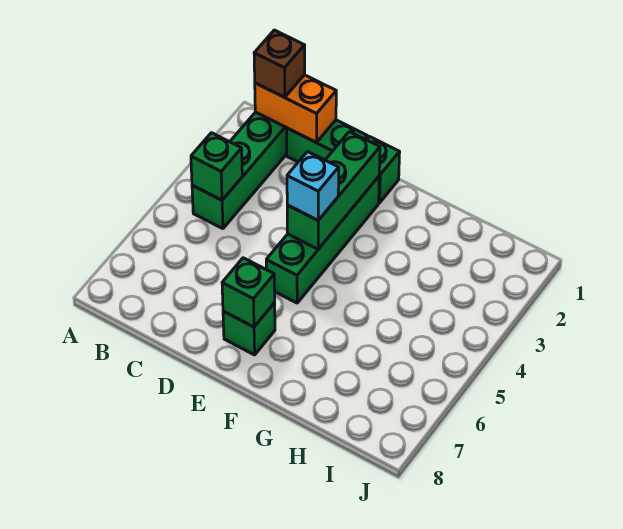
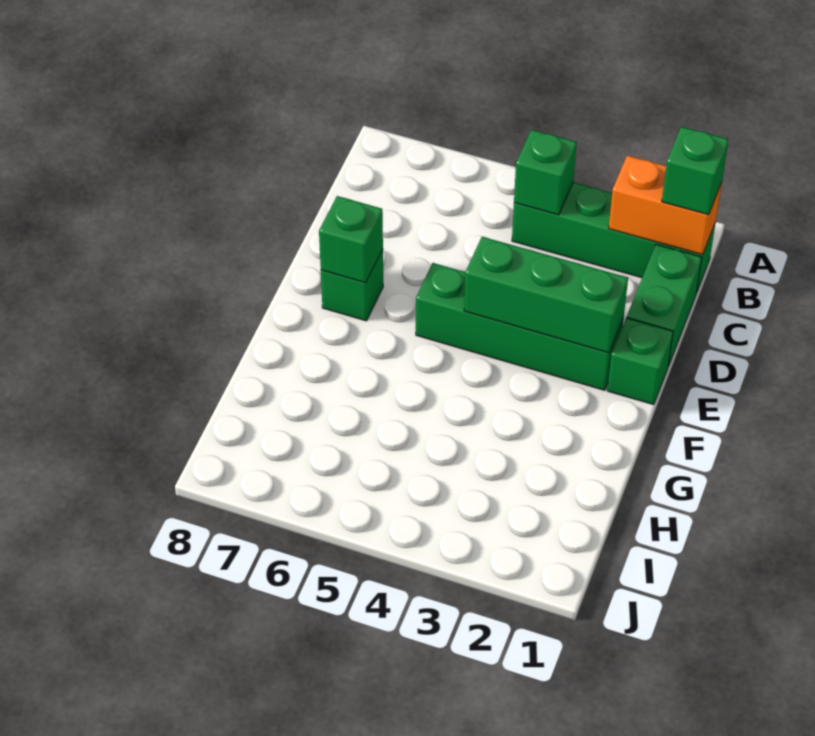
orange brick B1:C1 level 2 -> orange brick B1:B2 level 2
brown brick B1 level 3 -> green brick B1 level 3
cyan brick E4 level 3 -> none

